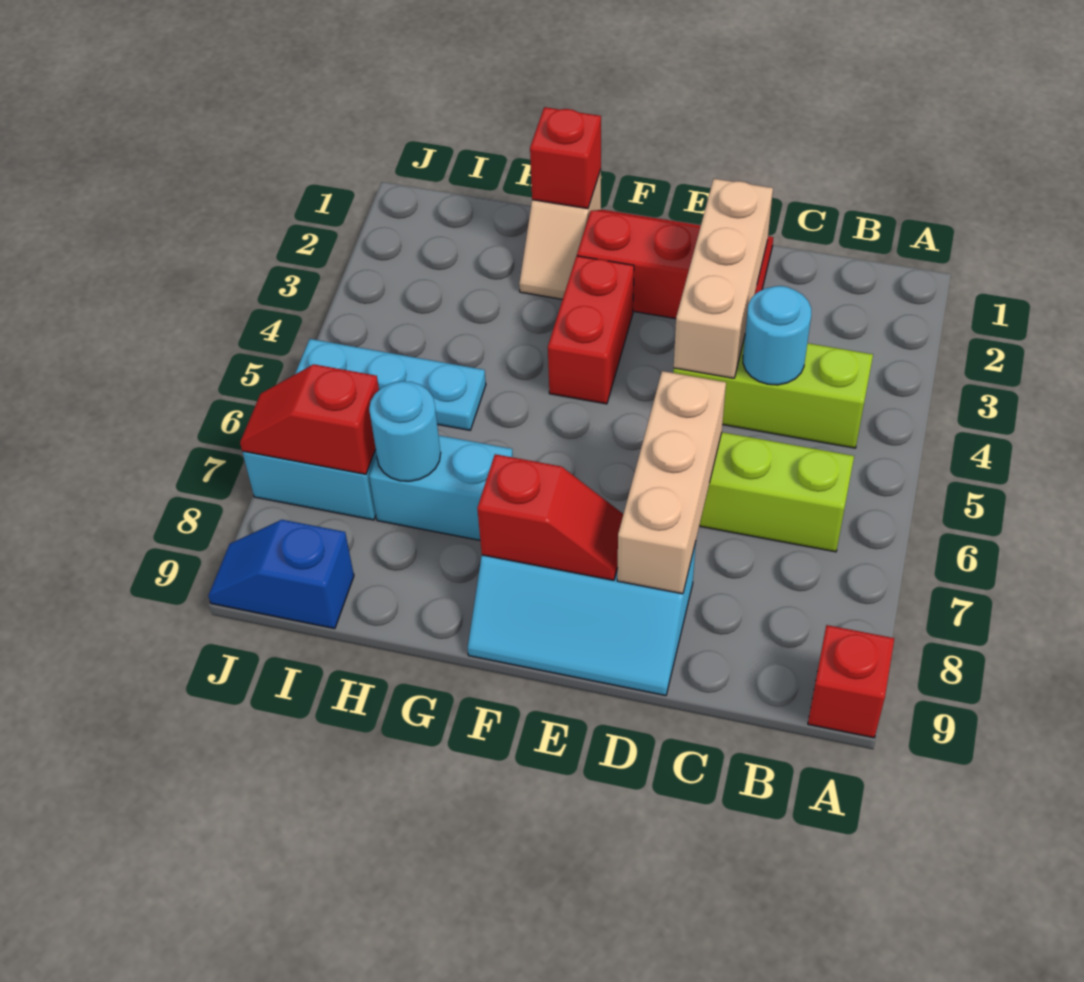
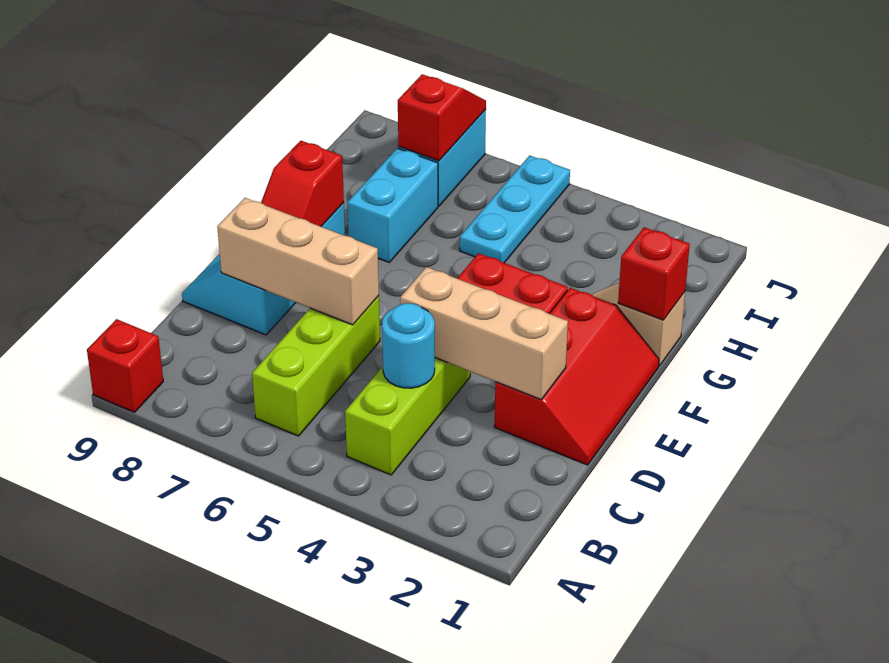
cyan round brick H7 level 2 -> none
blue slope I9:J9 level 1 top I -> none

